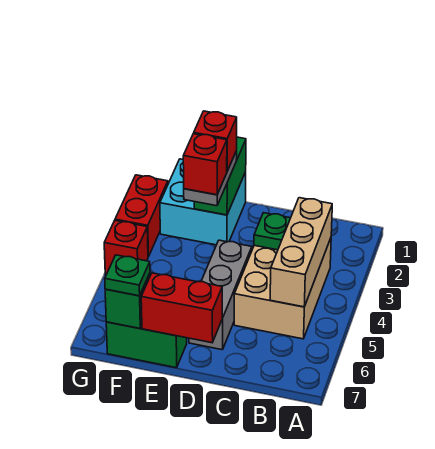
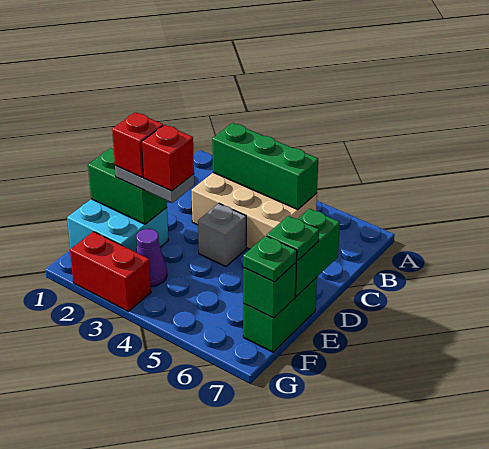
tan brick B3:B5 level 2 -> green brick B3:B5 level 2
green plate C3 level 2 -> green plate E7 level 3
grey brick D4:D6 level 1 -> grey brick D4 level 1
red brick D7:E7 level 2 -> green brick D7:E7 level 2
none -> purple cone F3 level 1
red brick G4 level 1 -> none

